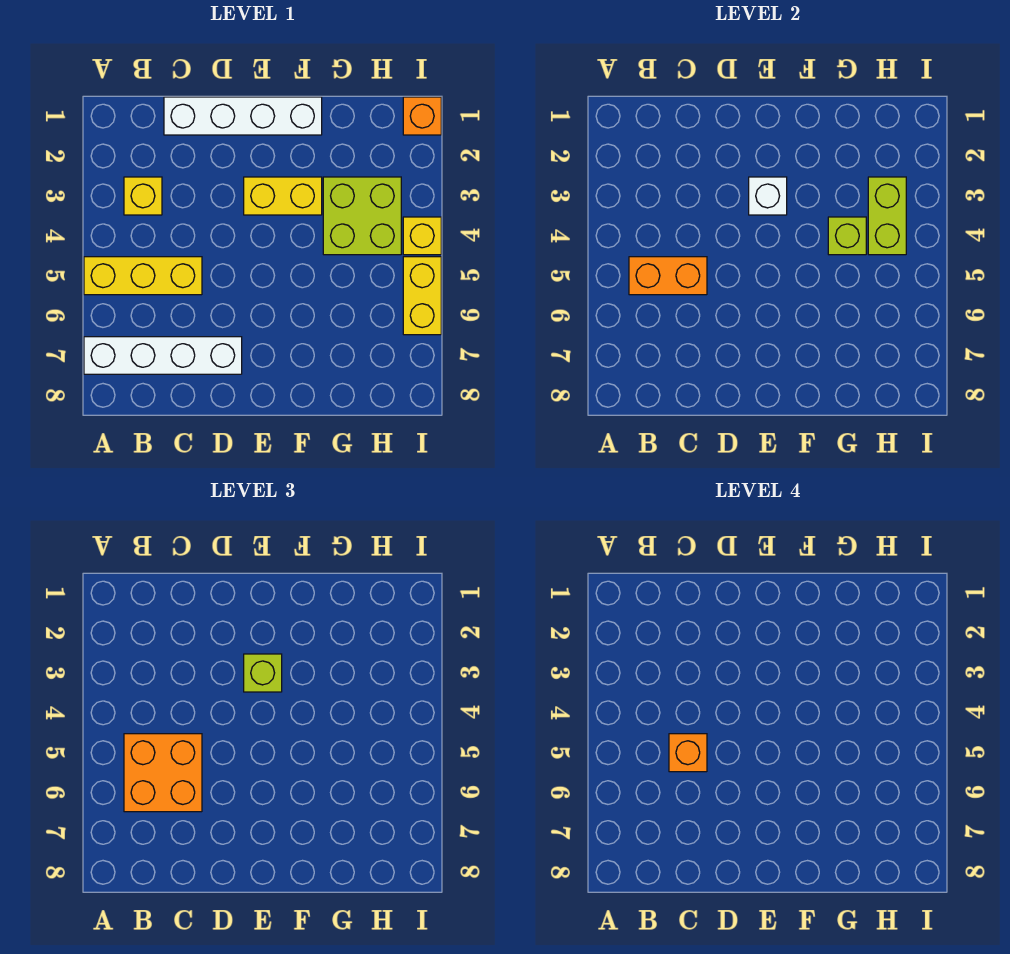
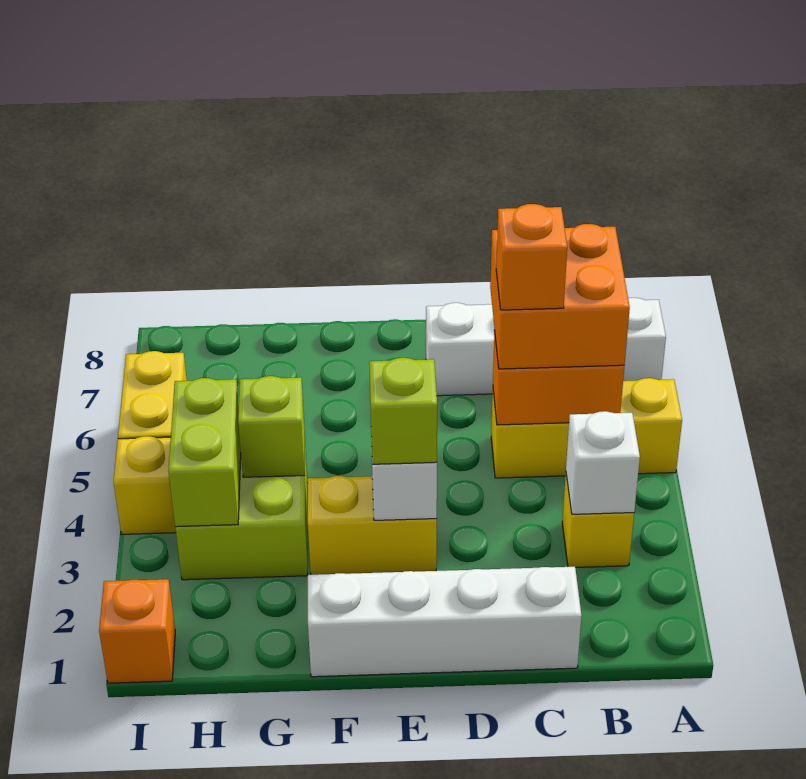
none -> white brick B3 level 2

